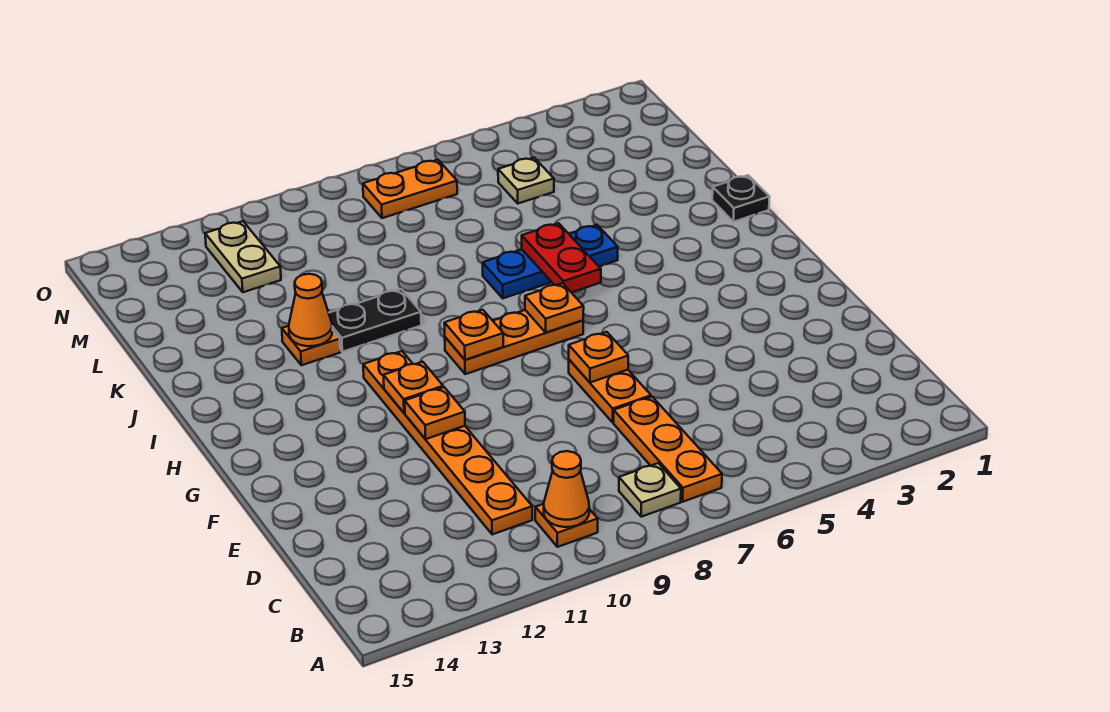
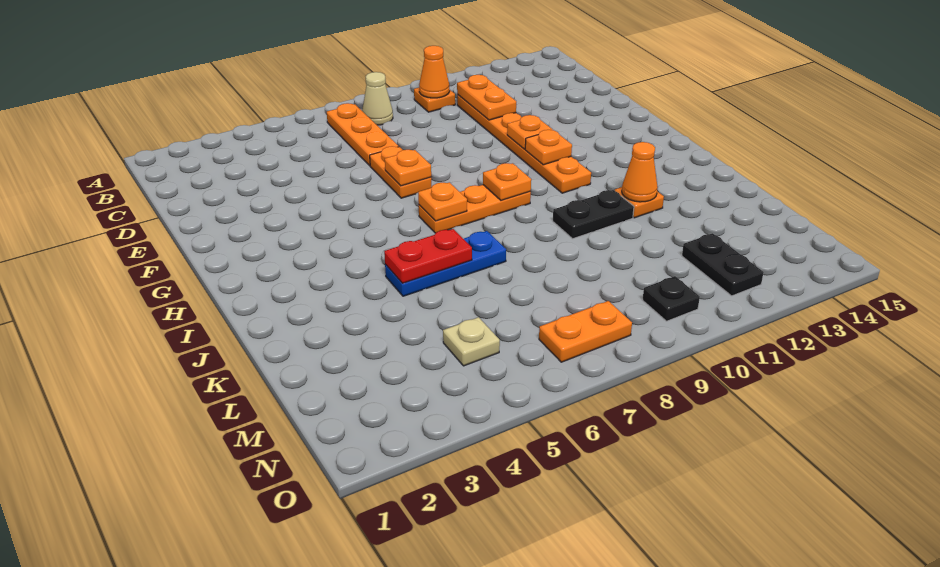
tan plate B8 level 1 -> tan cone B8 level 1
none -> orange plate C11:D11 level 2
red plate I6:J6 level 2 -> red plate J5:J6 level 2
black plate J1 level 1 -> black plate N10 level 1
tan plate M12:N12 level 1 -> black plate M12:N12 level 1

